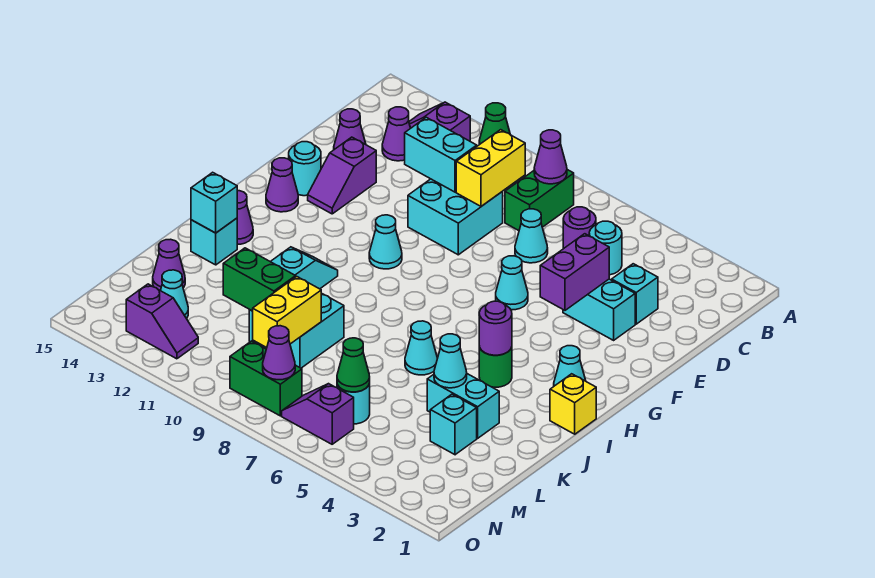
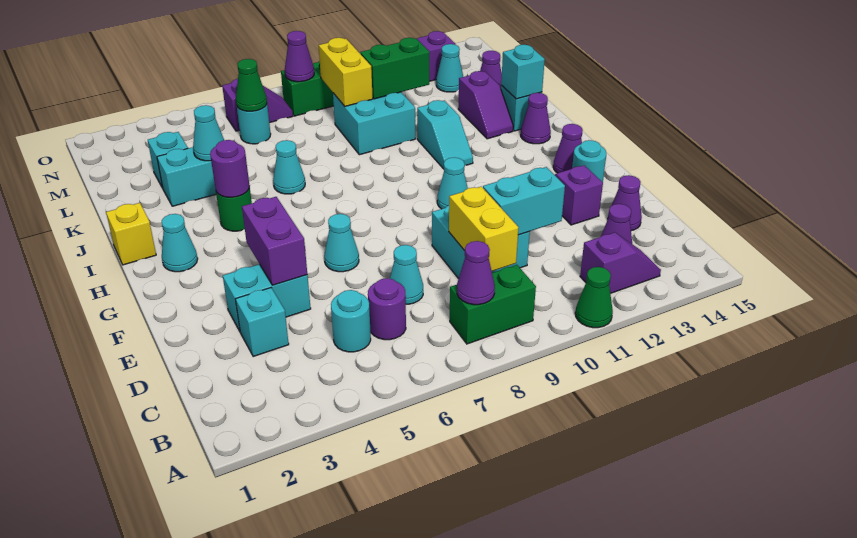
green brick B8:C8 level 1 -> green brick B8:B9 level 1
none -> purple slope J13:K13 level 1 top K

